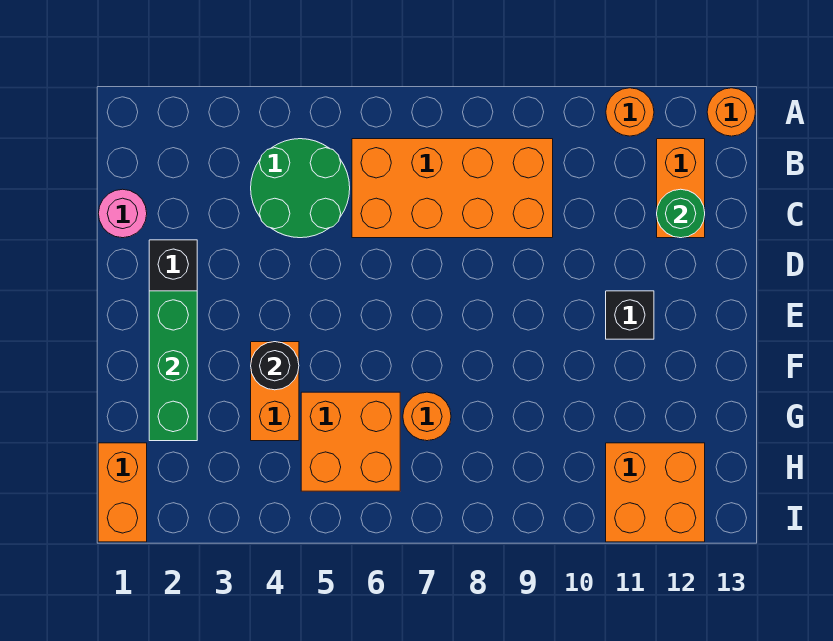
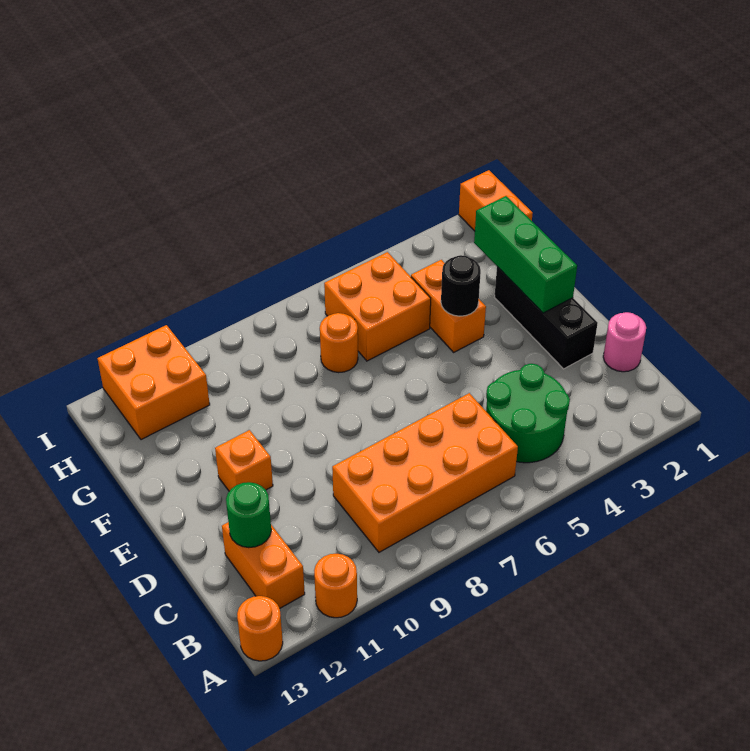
black brick E11 level 1 -> orange brick E11 level 1

